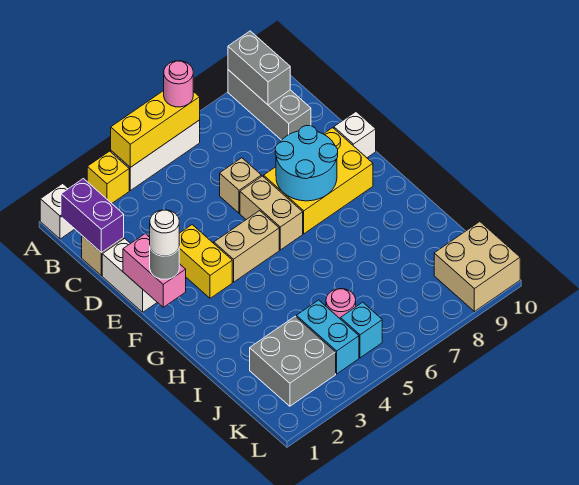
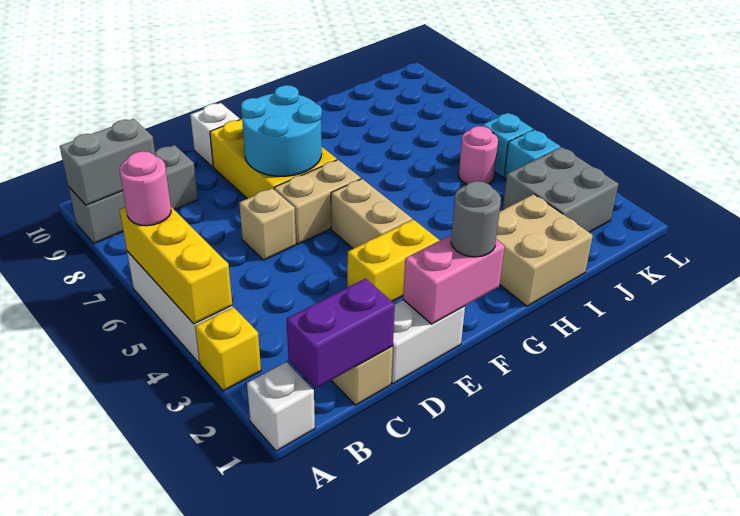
white round brick F1 level 4 -> none
cyan brick J4:K4 level 1 -> cyan brick K4 level 1
tan brick K9:L10 level 1 -> tan brick H1:I2 level 1

